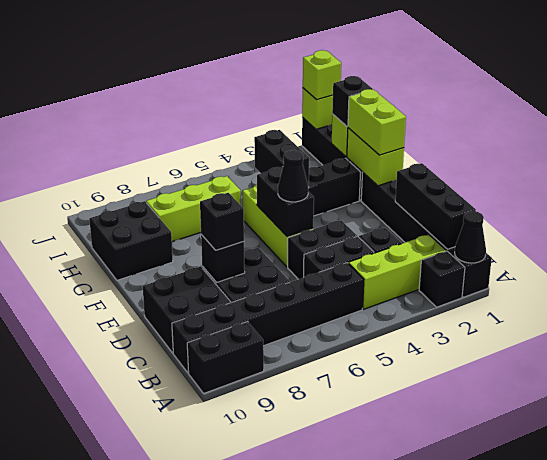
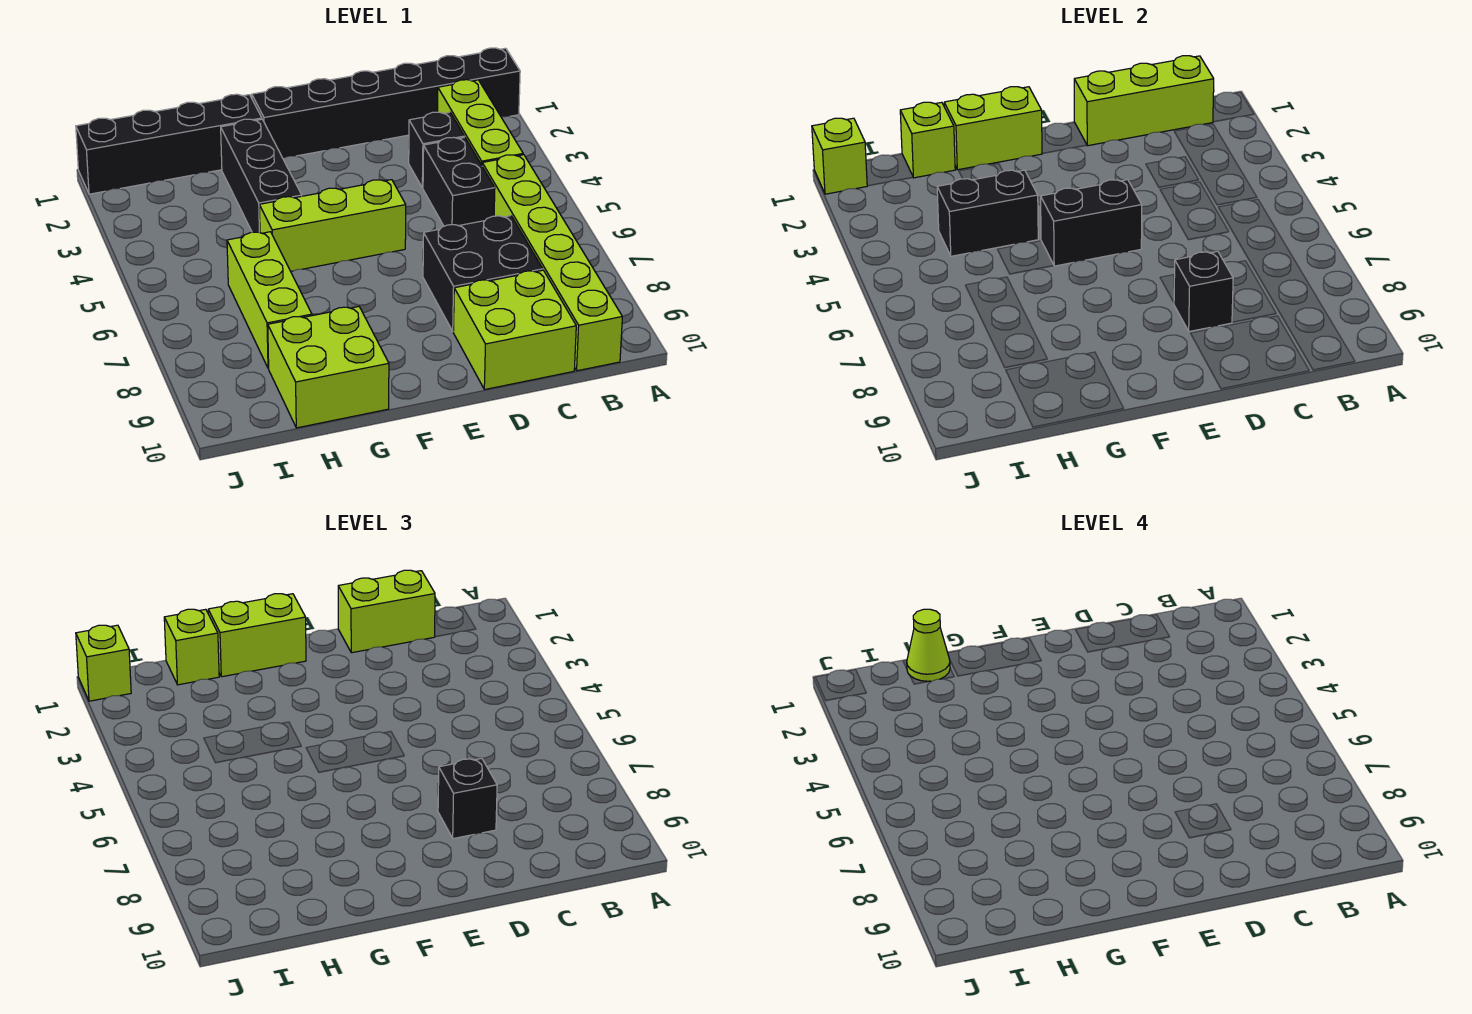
black cone A1 level 2 -> none
black brick A2 level 1 -> none
black brick A9:A10 level 1 -> none
black brick B1:D1 level 2 -> lime brick B1:D1 level 2
black brick B5:B10 level 1 -> lime brick B5:B10 level 1
none -> lime brick C1:D1 level 3
black brick C9:D10 level 1 -> lime brick C9:D10 level 1
black brick D4:D5 level 1 -> none
black cone E5 level 3 -> none
black brick G9:H10 level 1 -> lime brick G9:H10 level 1
black brick H1 level 3 -> lime brick H1 level 3
none -> lime cone H1 level 4

